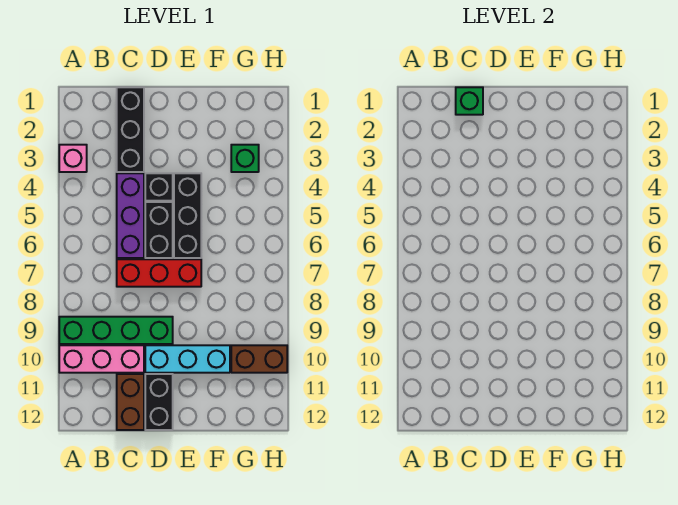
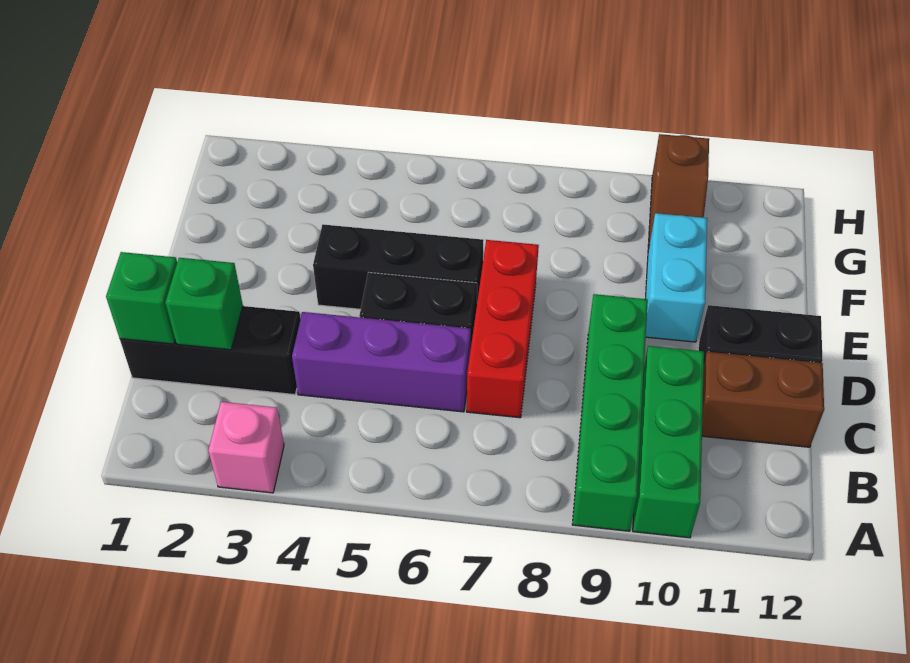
pink brick A10:C10 level 1 -> green brick A10:C10 level 1
black brick D4 level 1 -> none
cyan brick D10:F10 level 1 -> cyan brick E10:F10 level 1
green brick G3 level 1 -> green brick C2 level 2
brown brick G10:H10 level 1 -> brown slope G10:H10 level 1 top H

